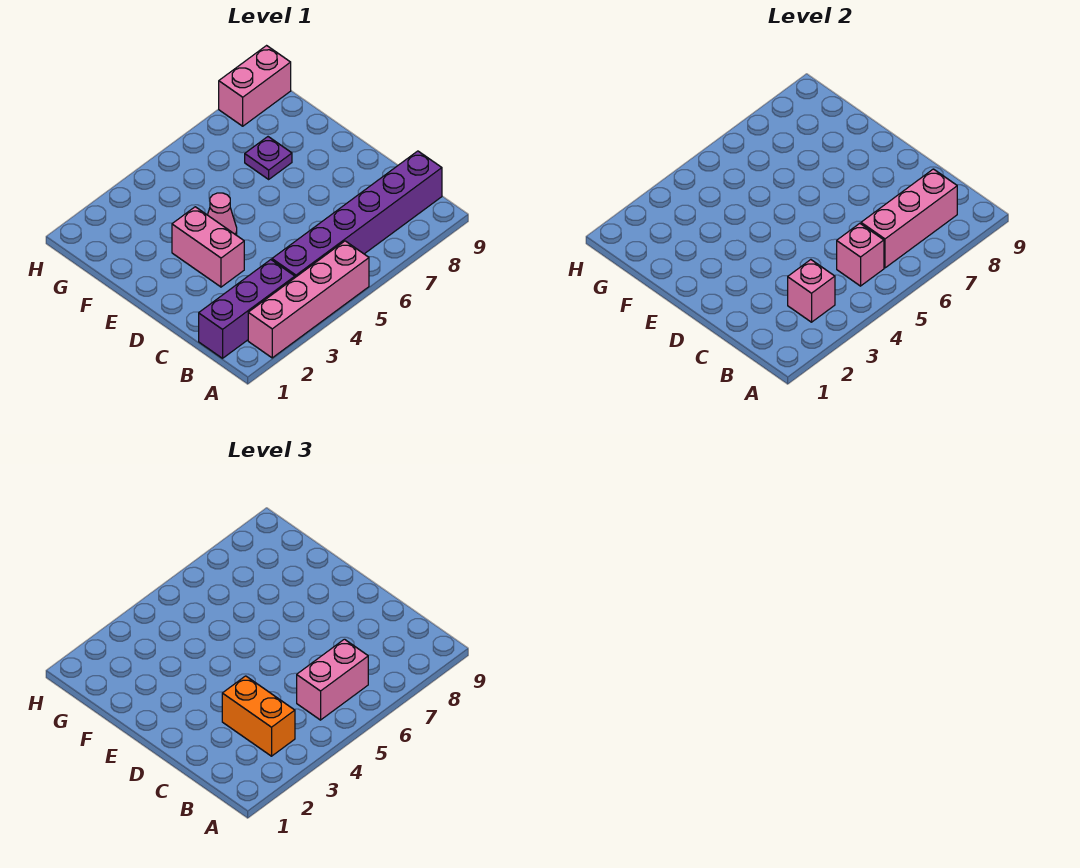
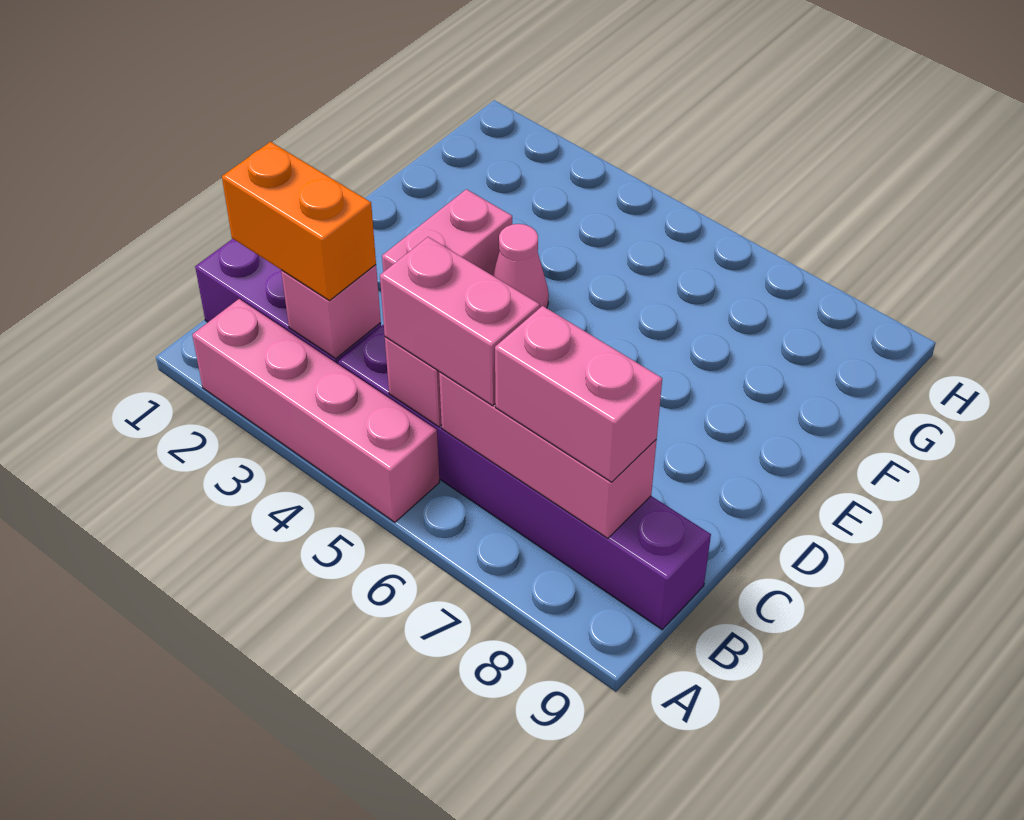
orange brick B3:C3 level 3 -> orange brick B2:B3 level 3
purple plate F7 level 1 -> none
pink brick H8:H9 level 1 -> pink brick B7:B8 level 3

